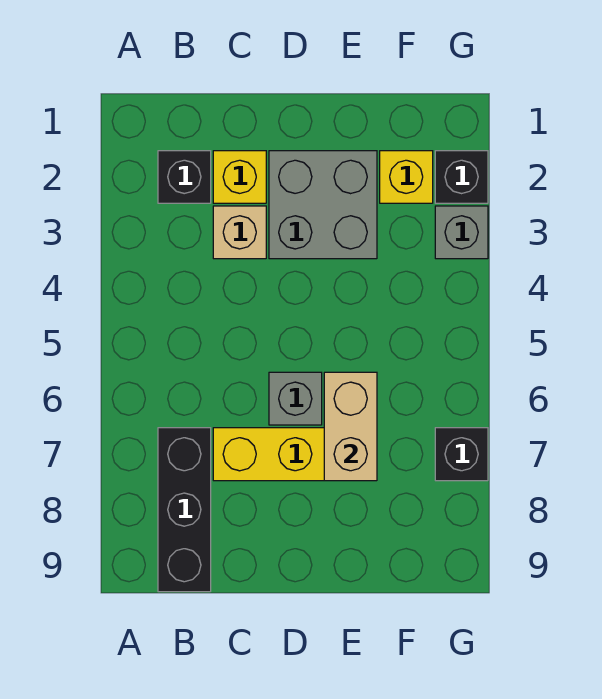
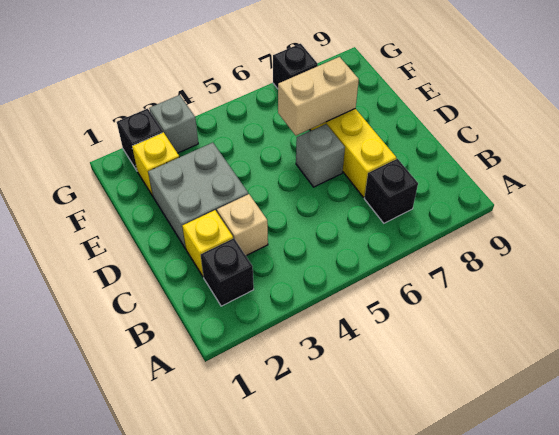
black brick B7:B9 level 1 -> black brick B7 level 1

